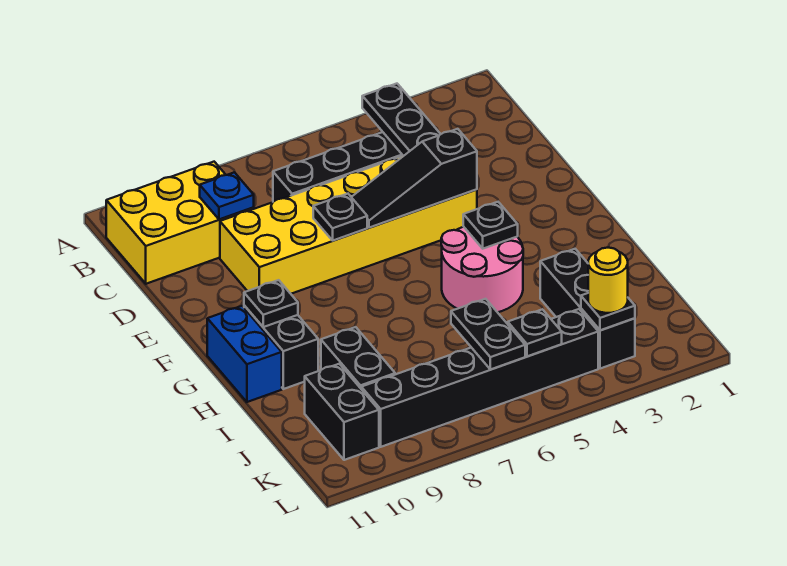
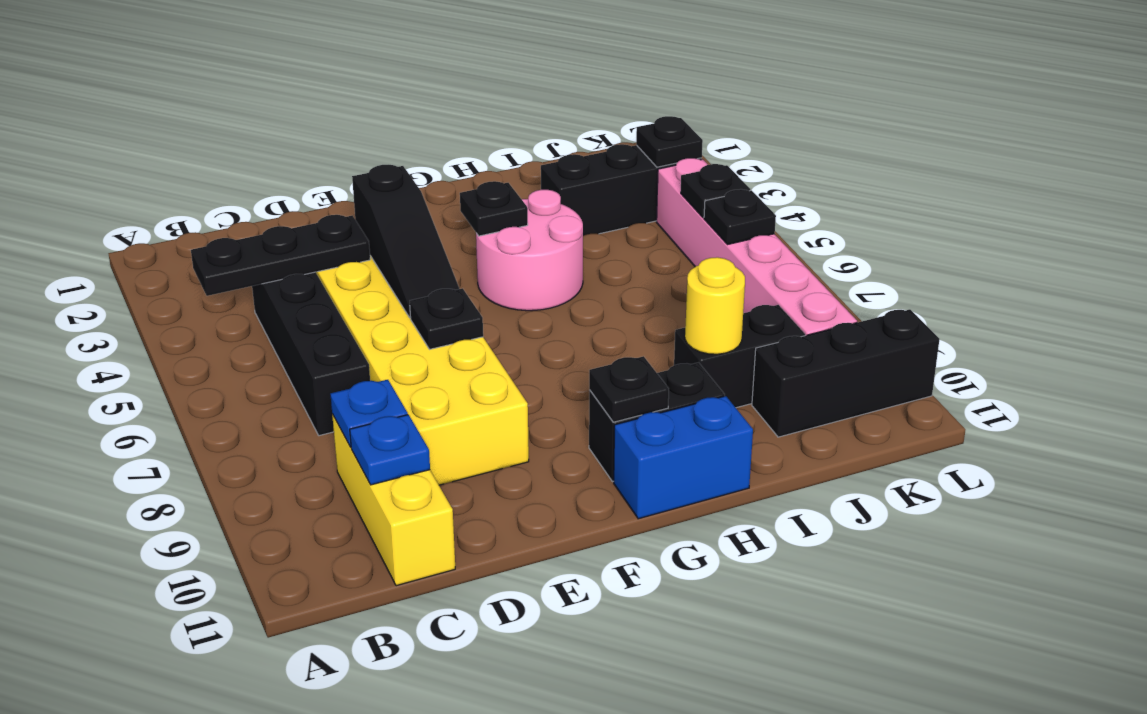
yellow brick B9:C11 level 1 -> yellow brick C9:C11 level 1
none -> blue plate C10 level 2
black plate J6:K6 level 2 -> black plate K6 level 2
black brick J10:K10 level 1 -> black brick J10:L10 level 1
yellow round brick K3 level 3 -> yellow round brick I9 level 2
black brick K4:K9 level 1 -> pink brick K4:K9 level 1

